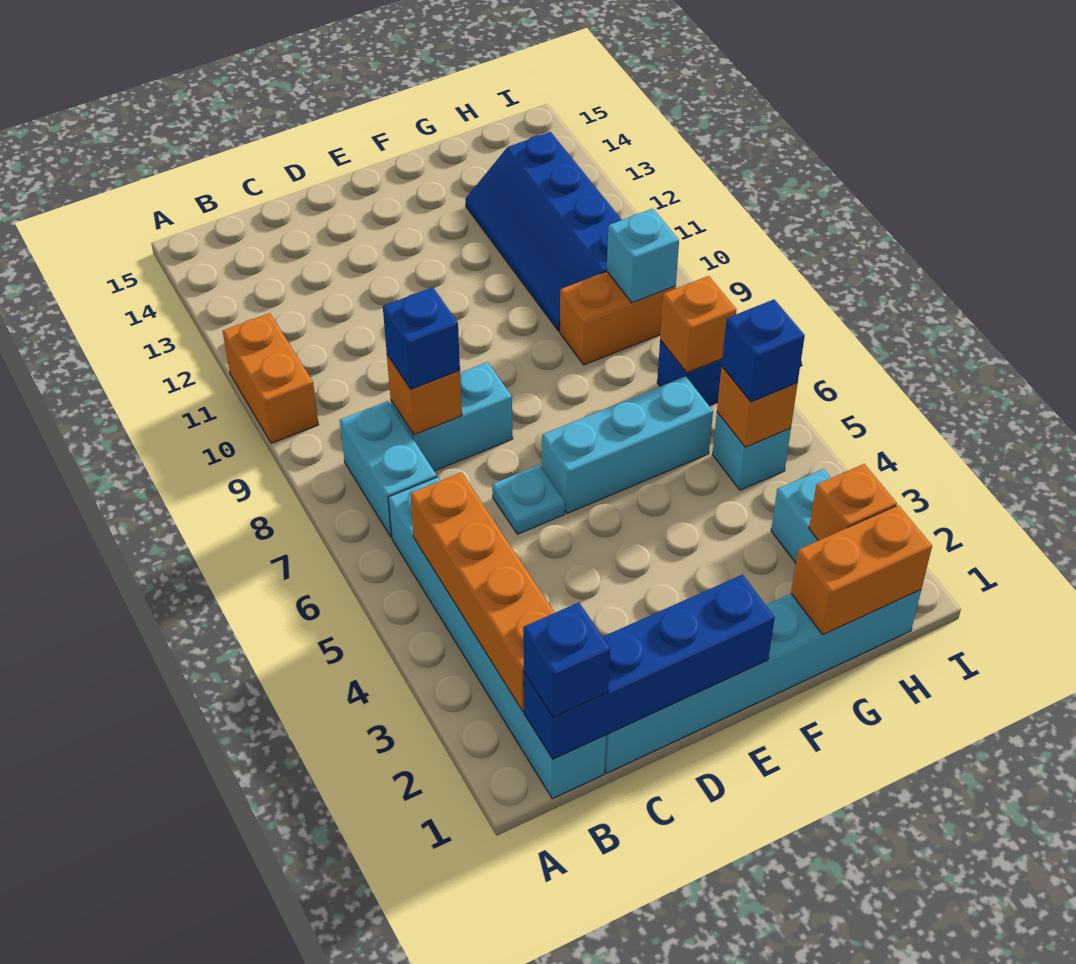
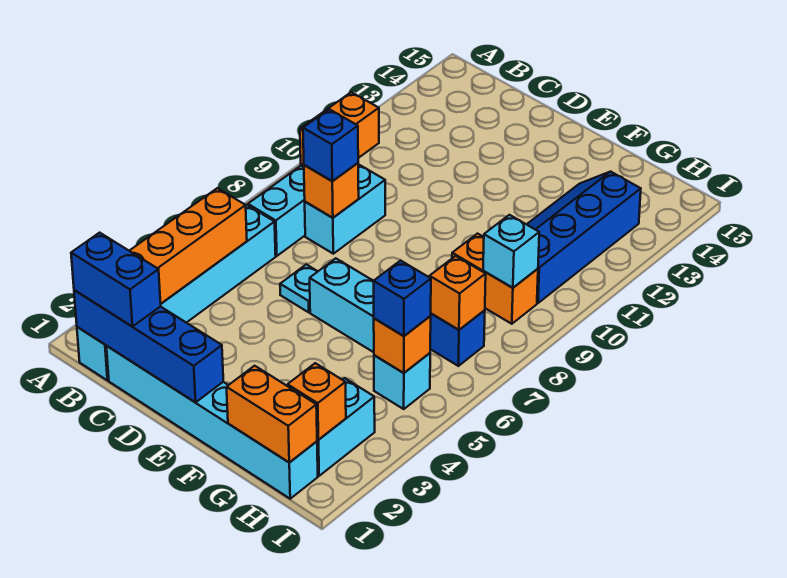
blue brick B1 level 3 -> blue brick B1:C1 level 3
cyan brick C8:D8 level 1 -> cyan brick C8:C9 level 1

